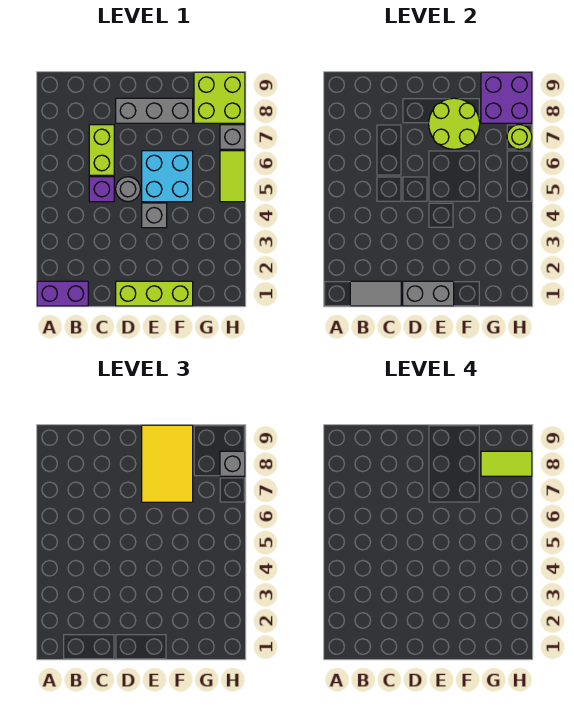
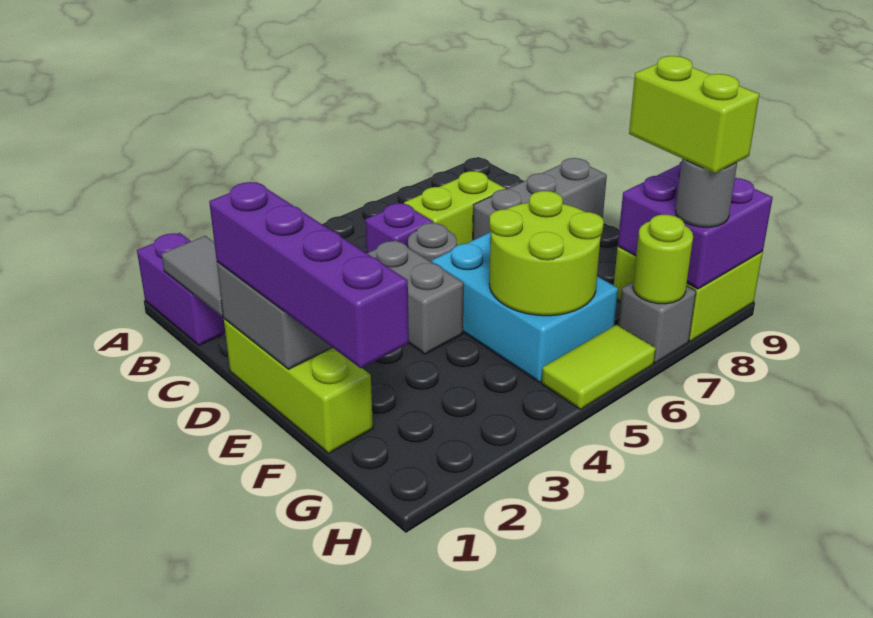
none -> purple brick D1:G1 level 3
grey brick D8:F8 level 1 -> grey brick D7:D9 level 1
grey brick E4 level 1 -> grey brick D4:E4 level 1
cyan brick E5:F6 level 1 -> cyan brick E5:G6 level 1
lime round brick E7:F8 level 2 -> lime round brick F5:G6 level 2
yellow tile E7:F9 level 3 -> none
lime tile G8:H8 level 4 -> lime brick G8:H8 level 4
grey brick H8 level 3 -> grey round brick H8 level 3

